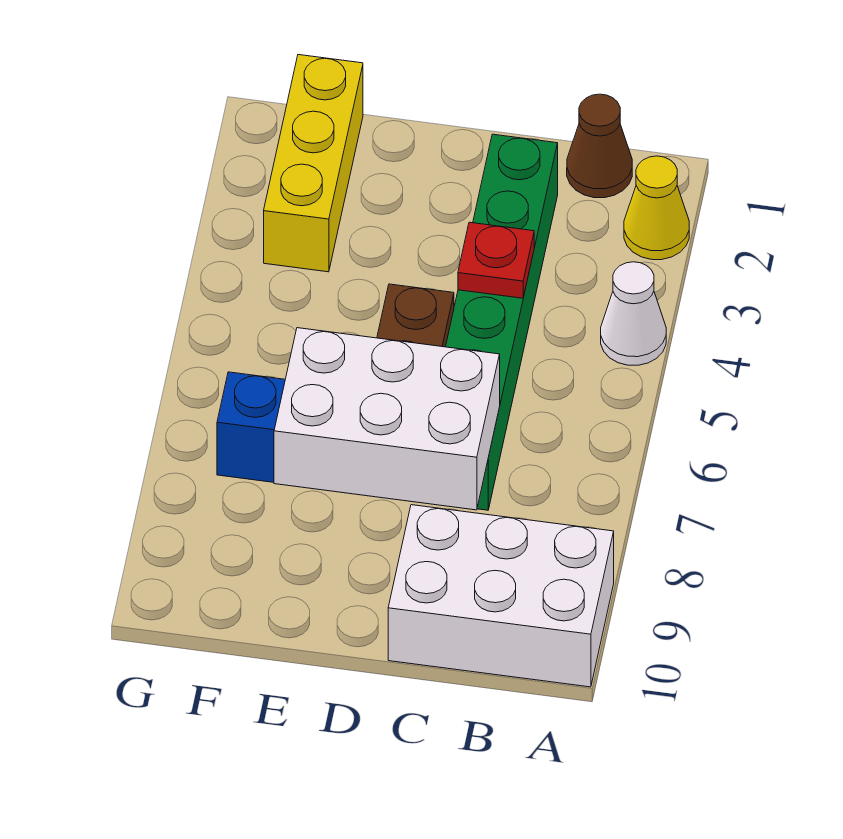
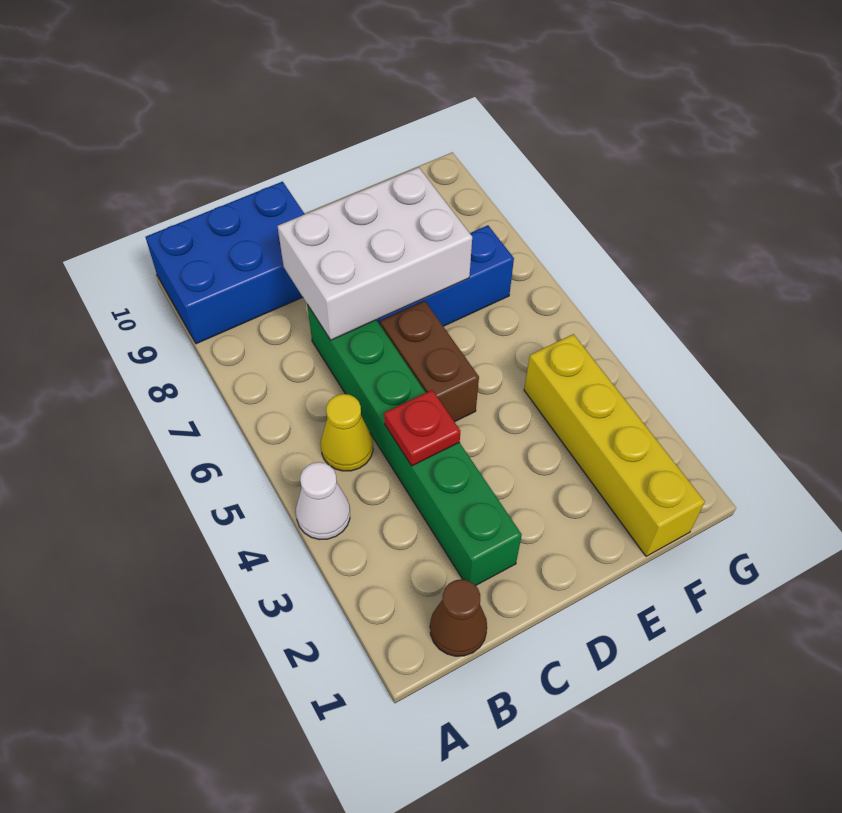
yellow cone A2 level 1 -> yellow cone B5 level 1
white brick A9:C10 level 1 -> blue brick A9:C10 level 1
yellow brick F1:F3 level 1 -> yellow brick F1:F4 level 1

